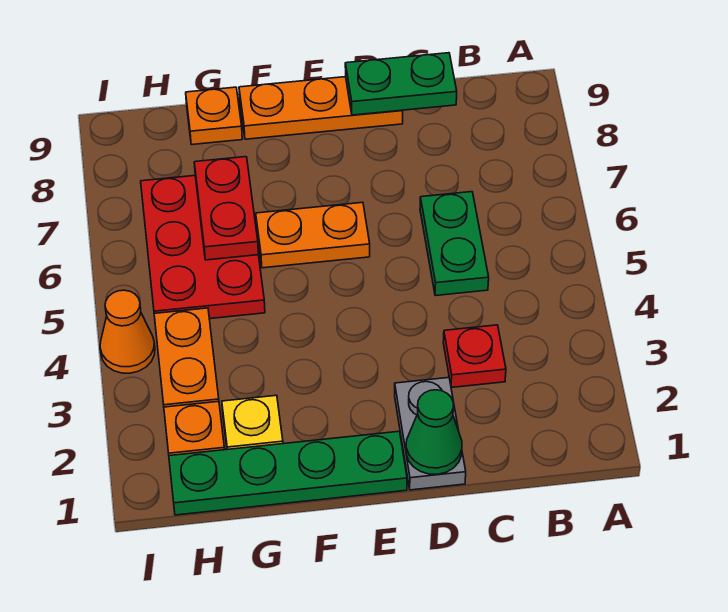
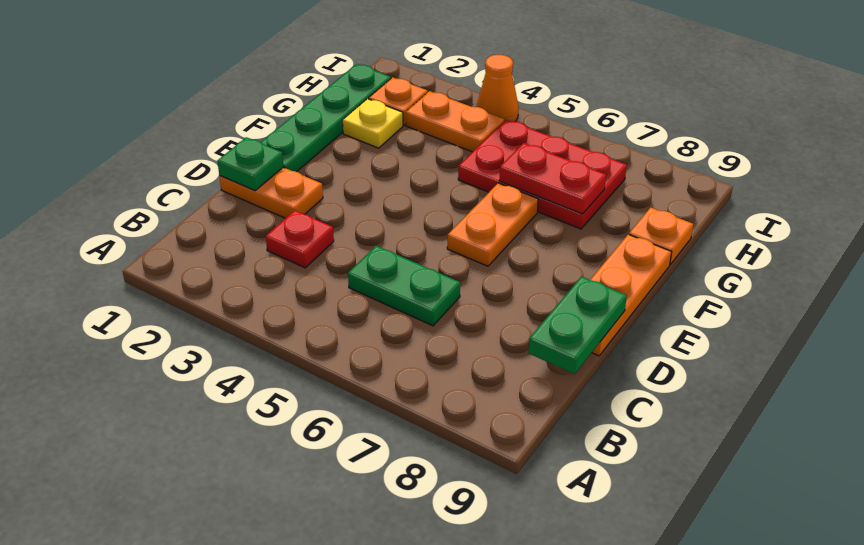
grey plate D1:D2 level 1 -> orange plate D1:D2 level 1
green cone D1 level 2 -> green plate D1 level 2

